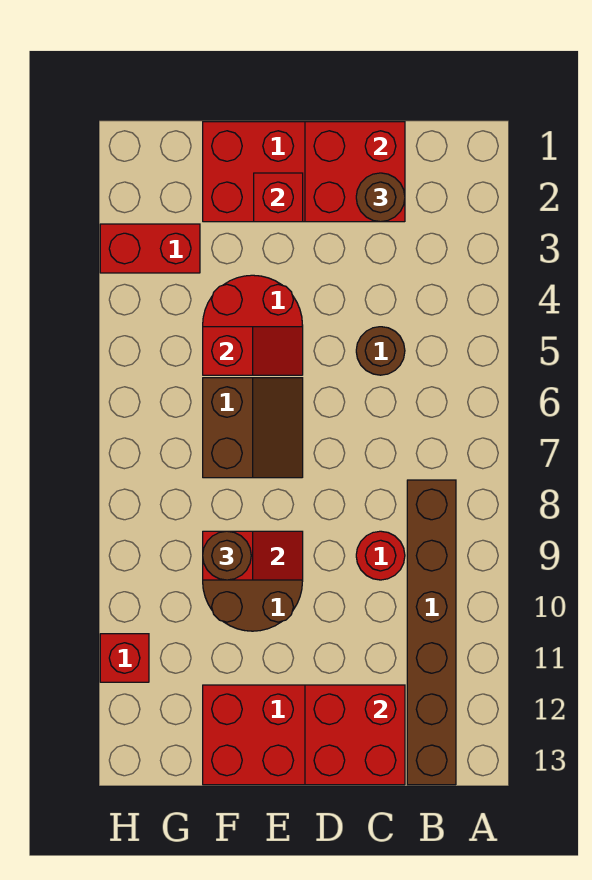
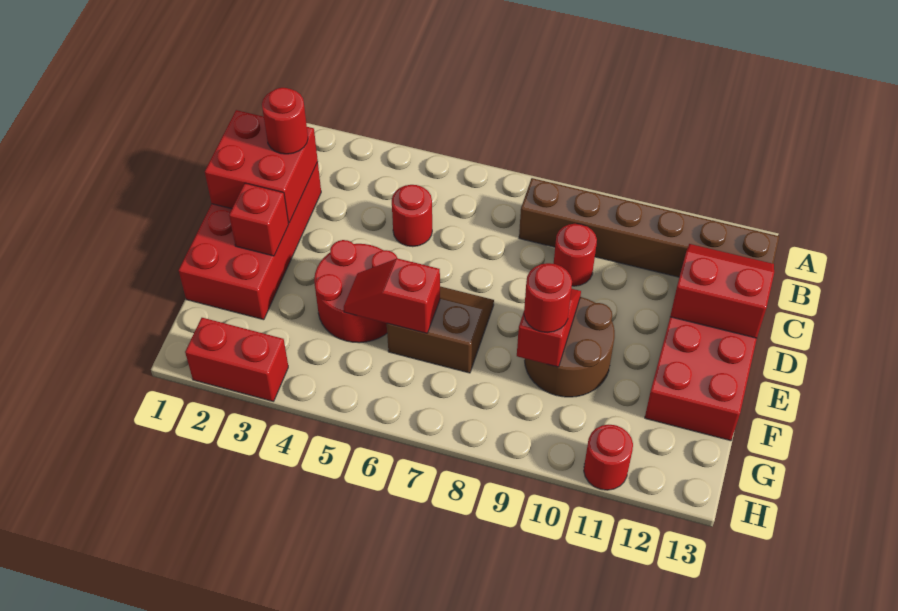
brown round brick C2 level 3 -> red round brick C2 level 3
brown round brick C5 level 1 -> red round brick C5 level 1
red brick C12:D13 level 2 -> red slope C12:D13 level 2 top D
red slope E5:F5 level 2 top F -> red slope F5:F6 level 2 top 6
brown round brick F9 level 3 -> red round brick F9 level 3
red brick G3:H3 level 1 -> red brick H2:H3 level 1
red brick H11 level 1 -> red round brick H11 level 1

